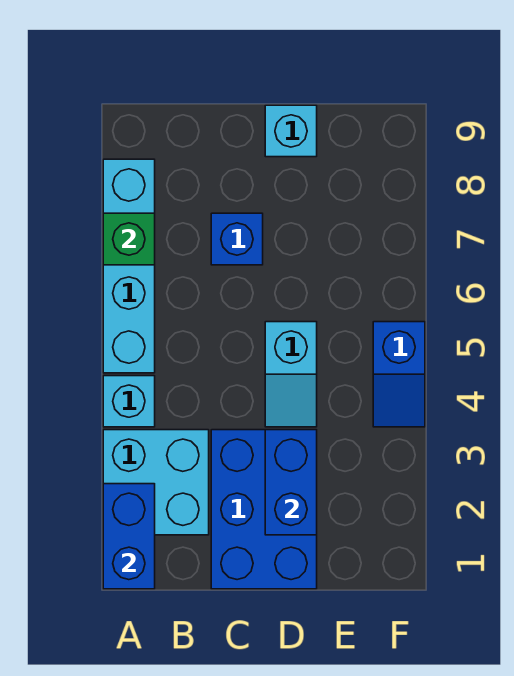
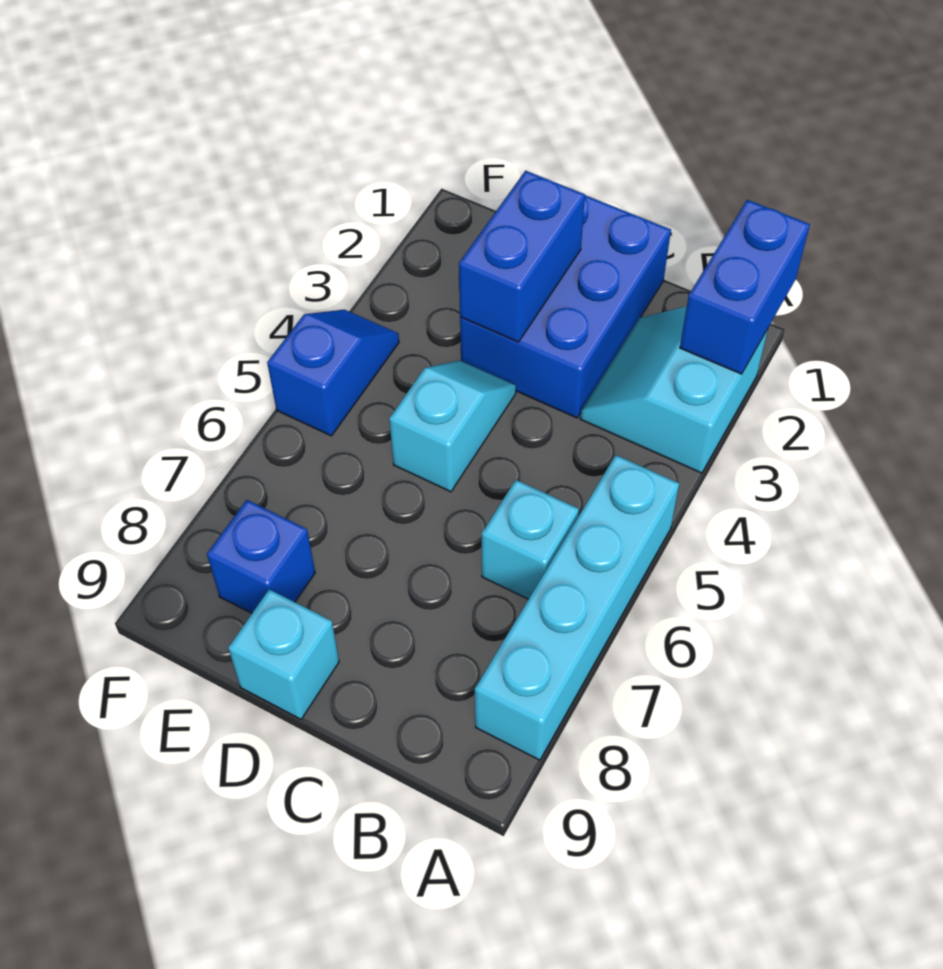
cyan brick A2:B3 level 1 -> cyan slope A2:B3 level 1 top A
cyan brick A4 level 1 -> cyan brick B6 level 1
green brick A7 level 2 -> none
blue brick C7 level 1 -> blue brick E8 level 1

